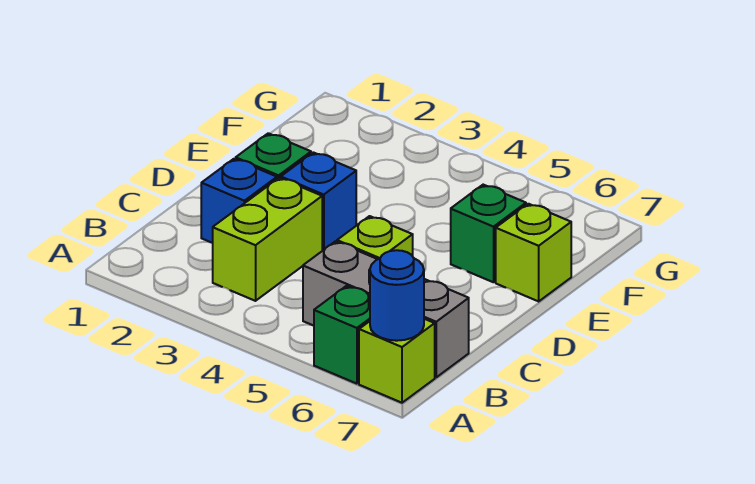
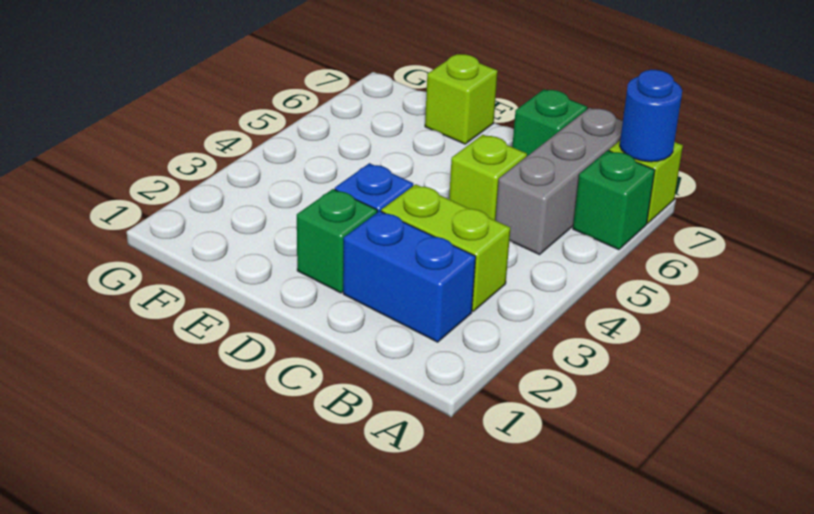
blue brick C2 level 1 -> blue brick B2:C2 level 1
green brick E6 level 1 -> green brick C7 level 1

